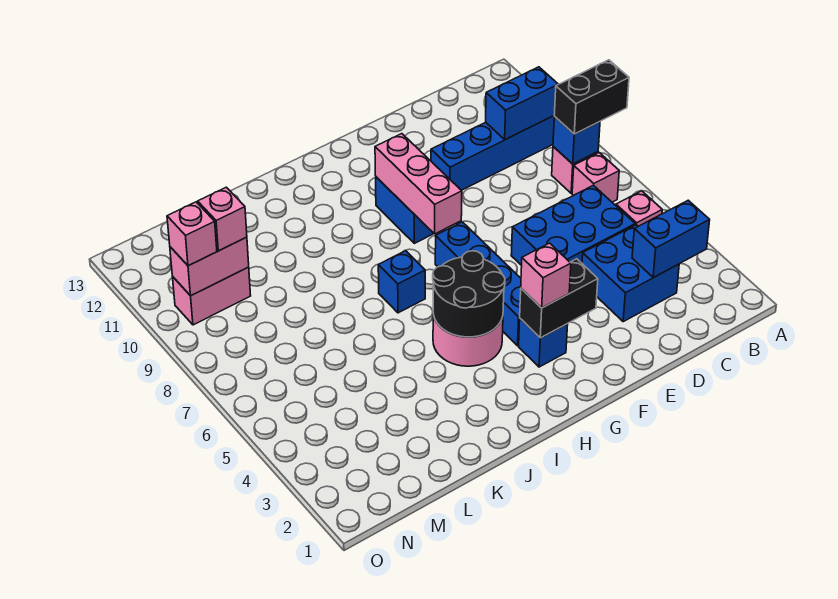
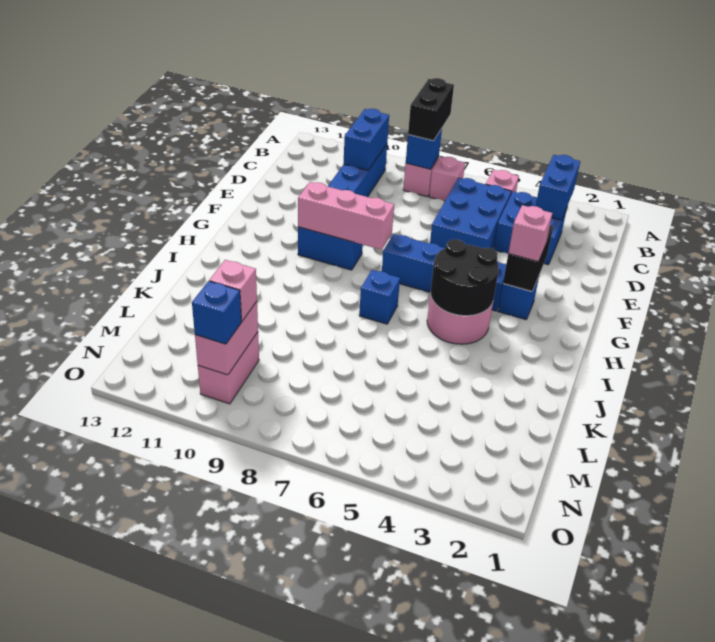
pink brick N10 level 3 -> blue brick N10 level 3

